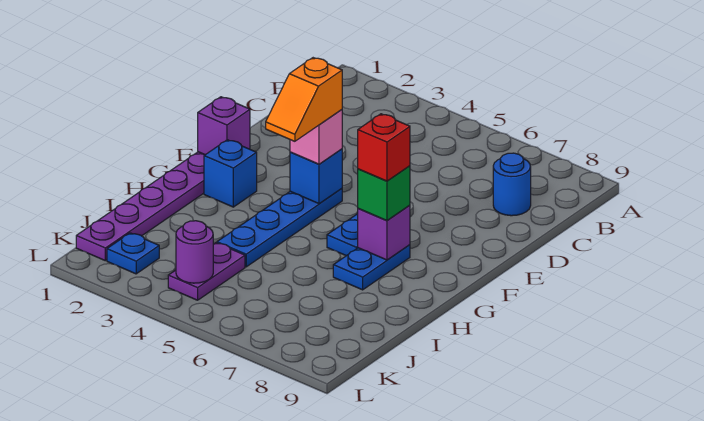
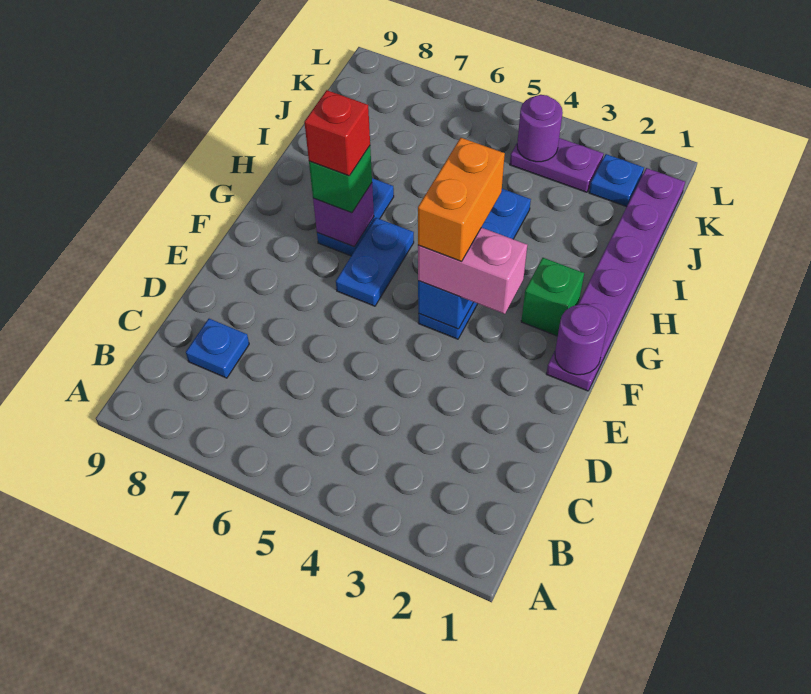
blue round brick C8 level 1 -> blue plate C8 level 1
purple brick F1 level 2 -> purple round brick F1 level 2
pink brick F4 level 3 -> pink brick F3:F4 level 3
orange slope F4:G4 level 4 top F -> orange brick F4:G4 level 4
blue brick G2 level 1 -> green brick G2 level 1
purple plate J4:K4 level 1 -> purple plate K3:K4 level 1

